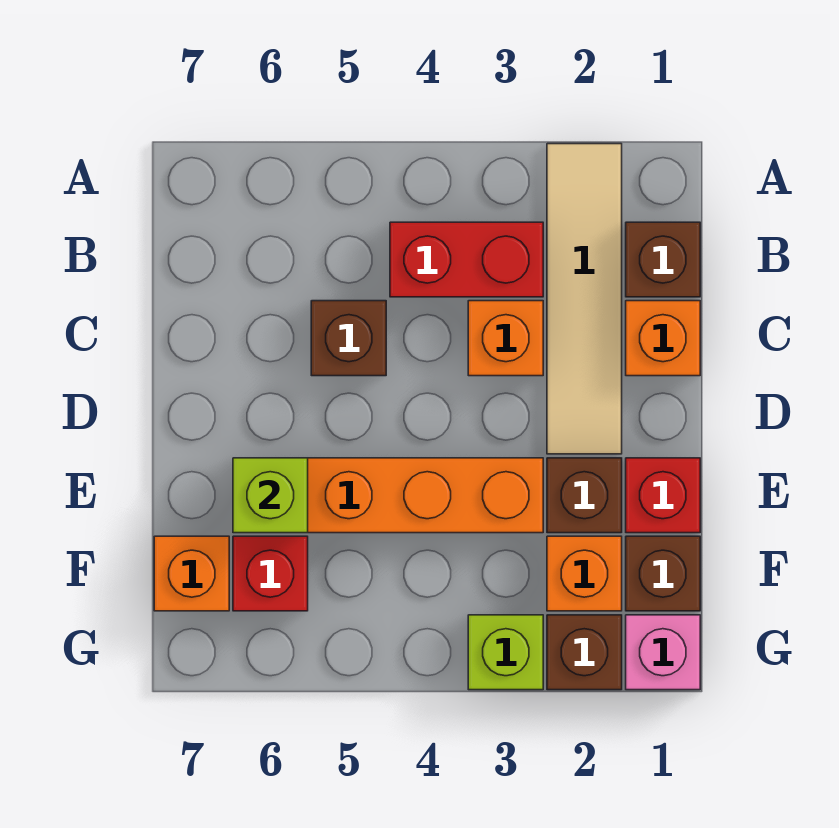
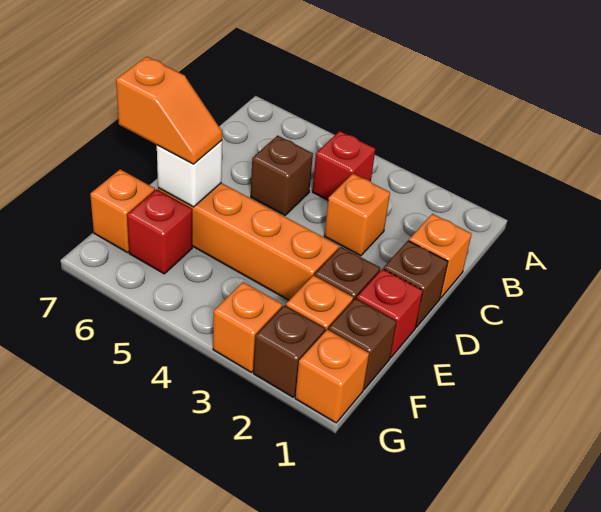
tan tile A2:D2 level 1 -> none
brown brick B1 level 1 -> brown brick D1 level 1
red brick B3:B4 level 1 -> red brick B4 level 1
lime brick E6 level 2 -> white brick E6 level 2
none -> orange slope E6:E7 level 3 top 7
pink brick G1 level 1 -> orange brick G1 level 1
lime brick G3 level 1 -> orange brick G3 level 1

